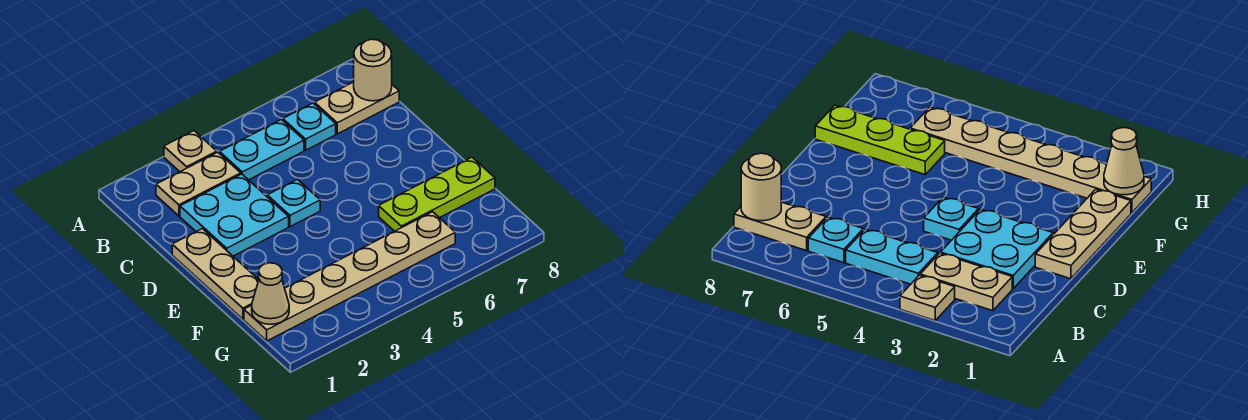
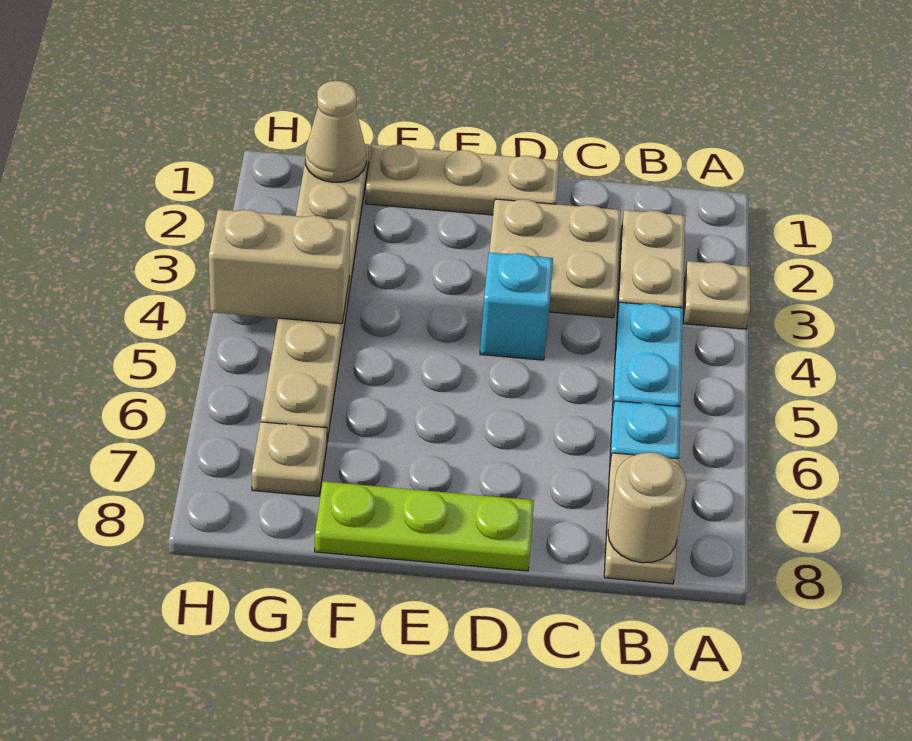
cyan plate C2:D3 level 1 -> tan plate C2:D3 level 1
cyan plate D4 level 1 -> cyan brick D4 level 1
lime plate F6:F8 level 1 -> lime plate D8:F8 level 1
none -> tan brick G4:H4 level 2
none -> tan plate G7 level 1

